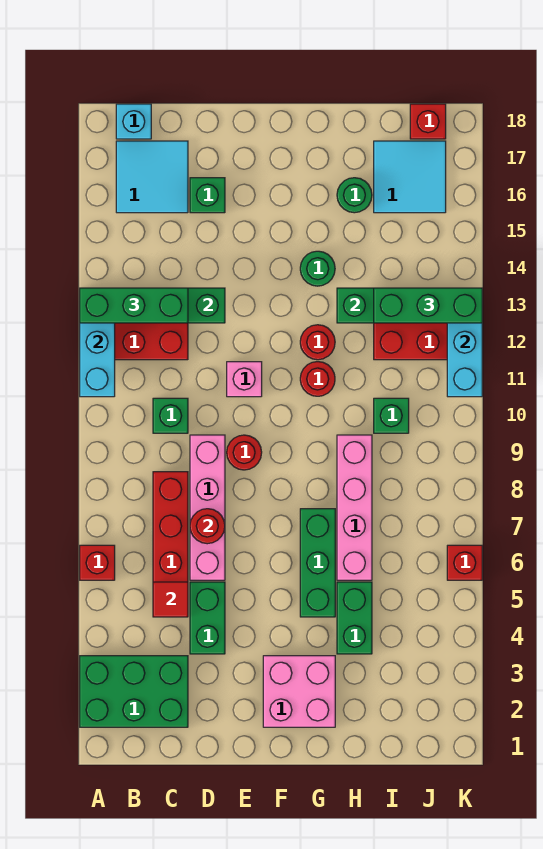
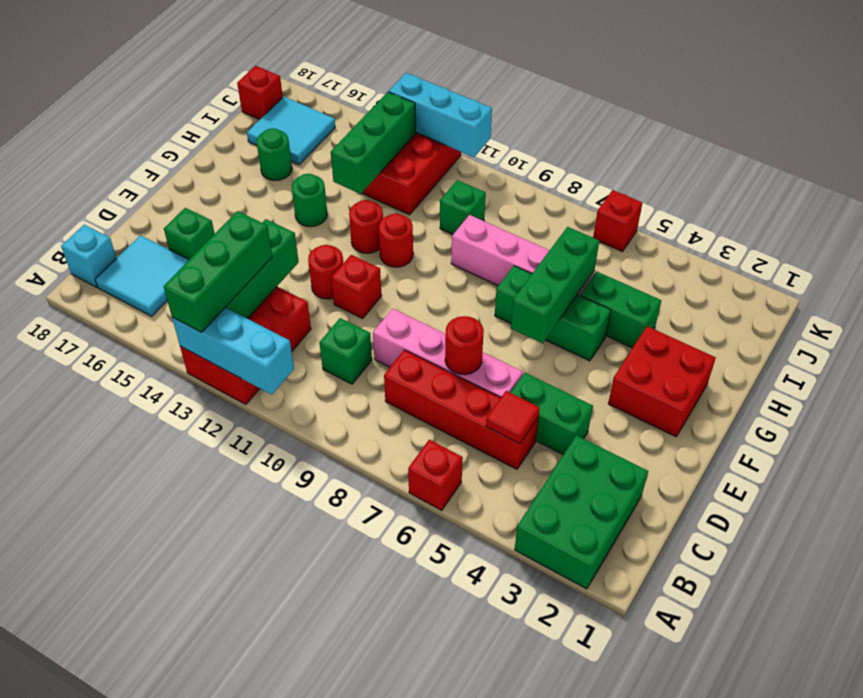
red round brick E9 level 1 -> red round brick E12 level 1
pink brick E11 level 1 -> red brick E11 level 1
pink brick F2:G3 level 1 -> red brick F2:G3 level 1
green brick I13:K13 level 3 -> green brick F6:H6 level 2

